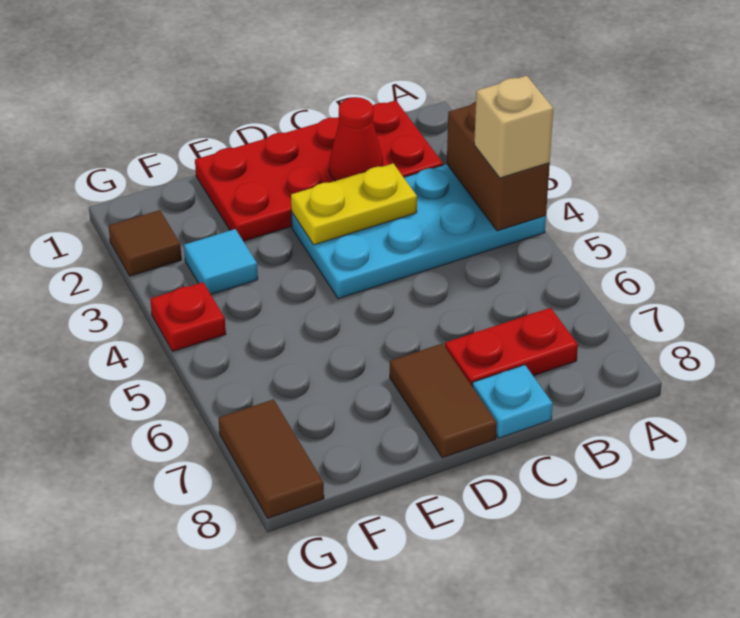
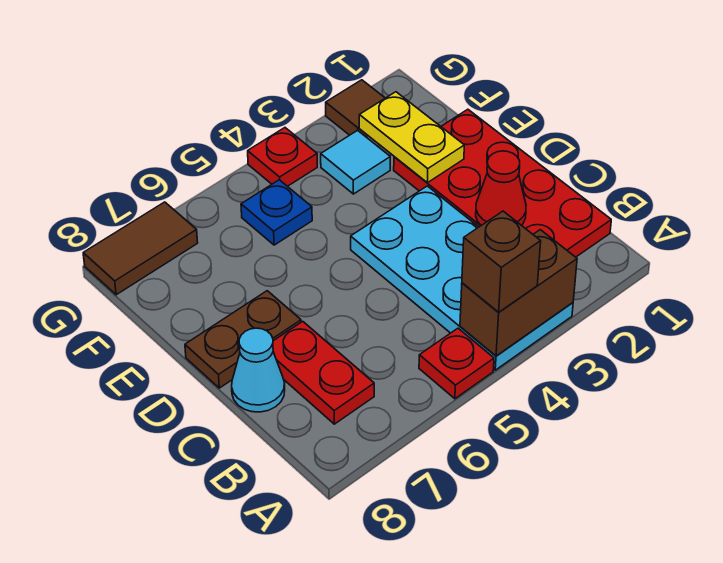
tan brick A4 level 3 -> brown brick A4 level 3
none -> red plate A5 level 1
yellow plate C3:D3 level 2 -> yellow plate E2:F2 level 2
cyan plate C8 level 1 -> cyan cone C8 level 1
brown tile D7:D8 level 1 -> brown plate D7:D8 level 1
none -> blue plate F5 level 1

